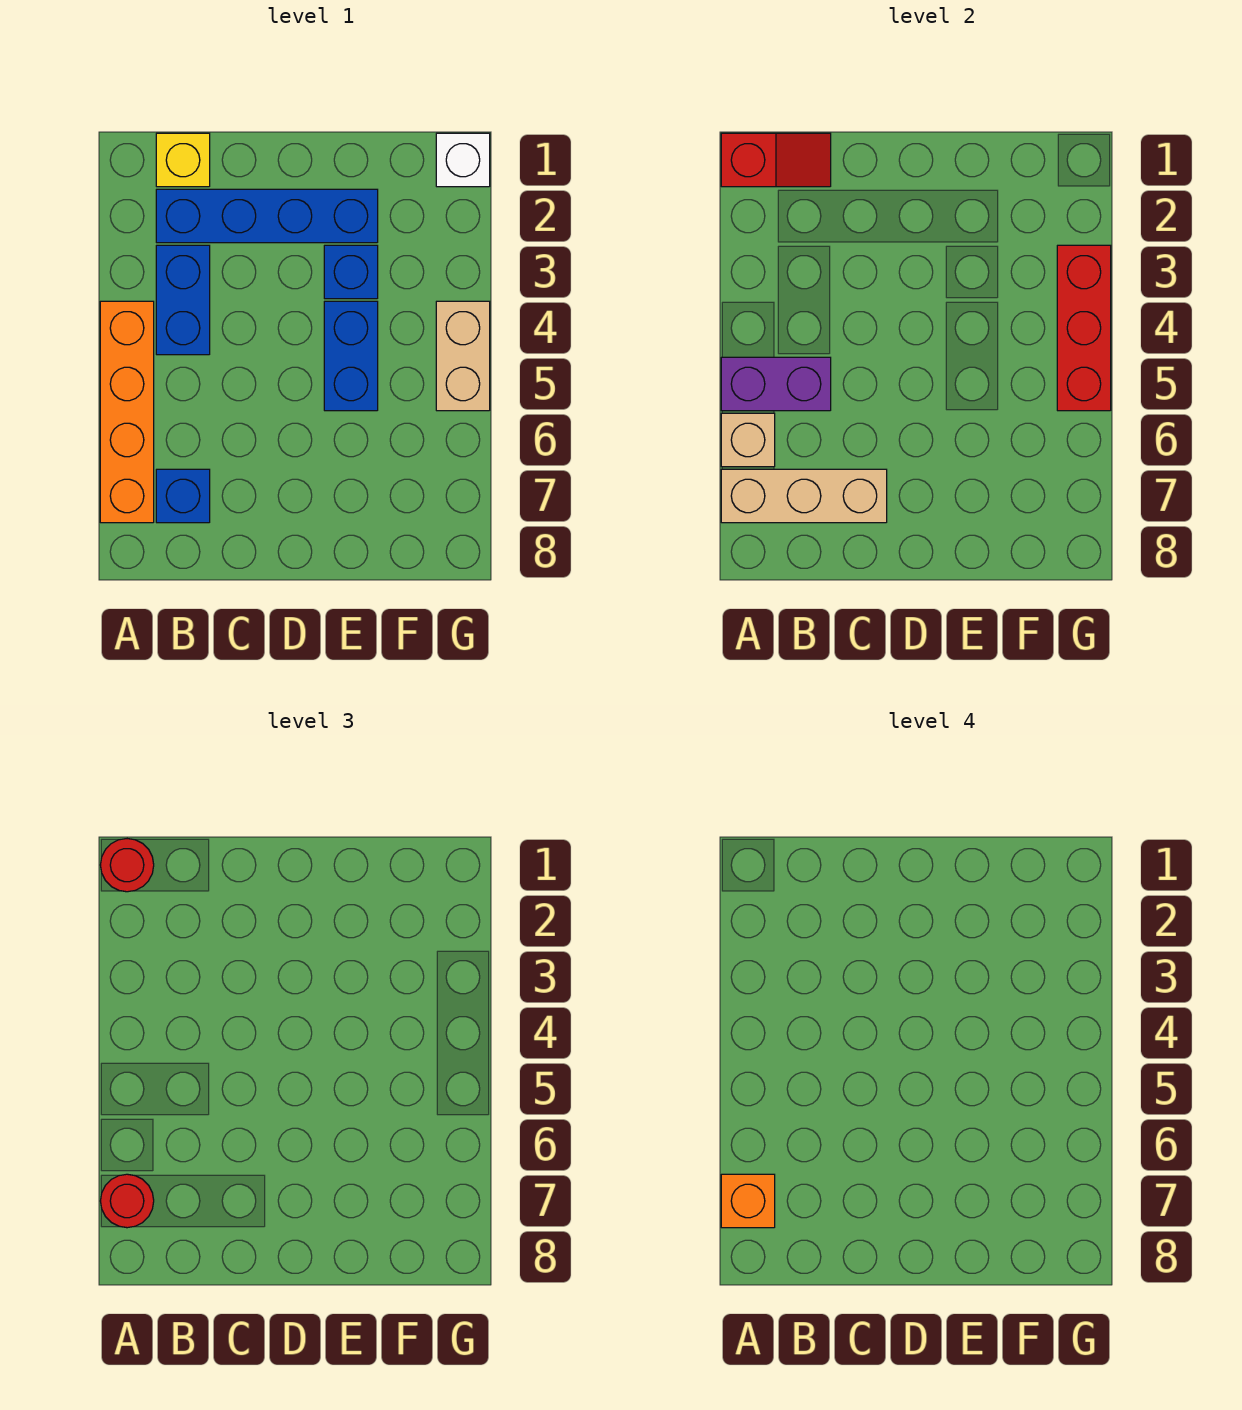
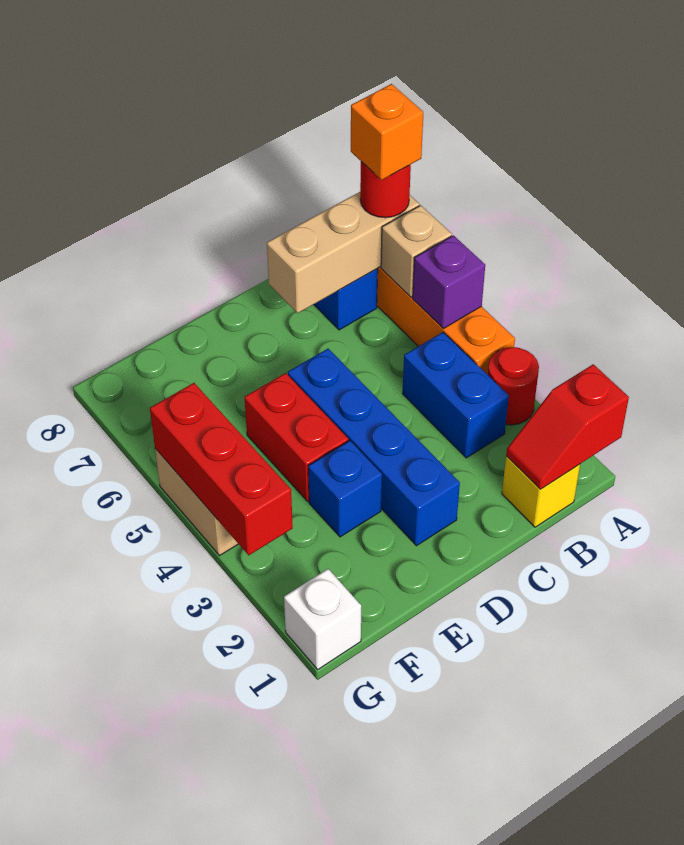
red round brick A1 level 3 -> red round brick A3 level 1
purple brick A5:B5 level 2 -> purple brick A5 level 2
blue brick B2:E2 level 1 -> blue brick D2:D5 level 1
blue brick E4:E5 level 1 -> red brick E4:E5 level 1

